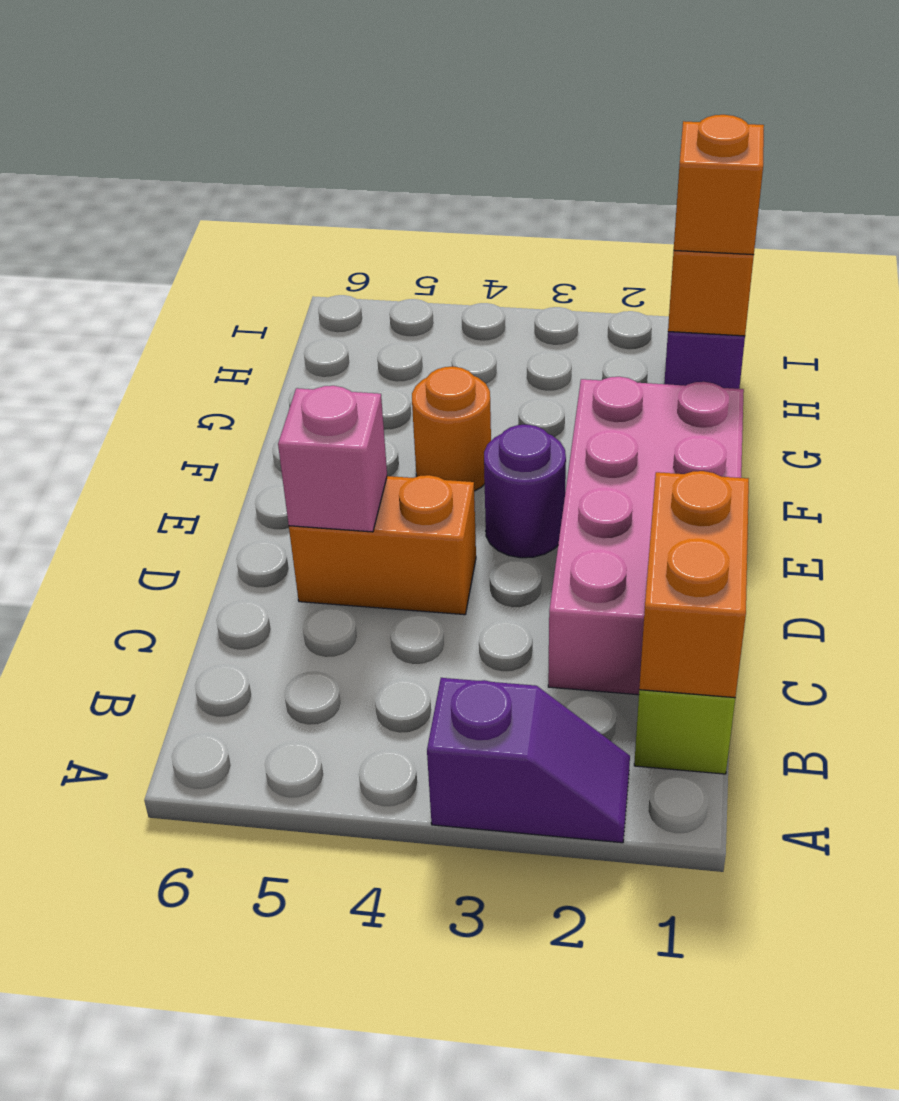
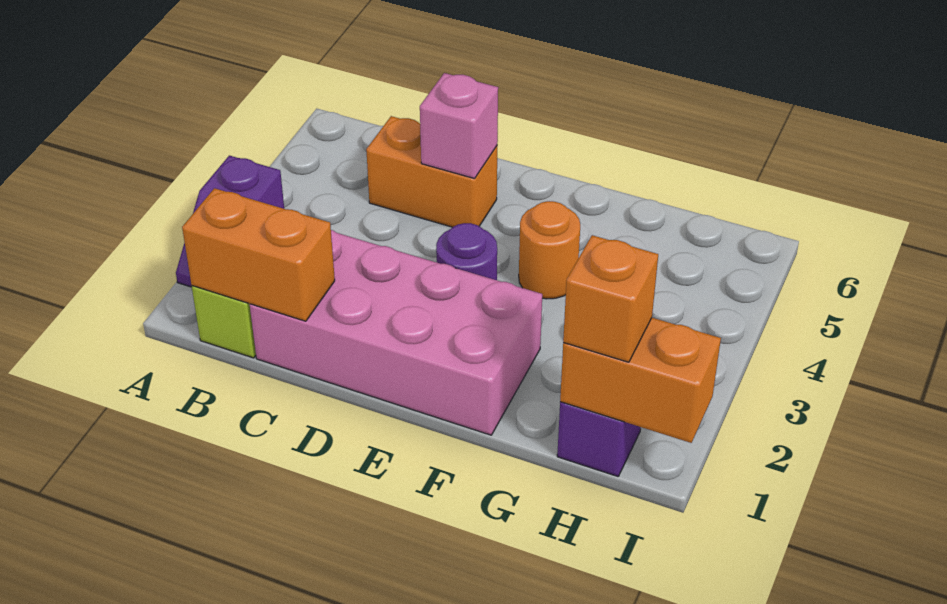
orange brick D4:D5 level 1 -> orange brick C5:D5 level 1

